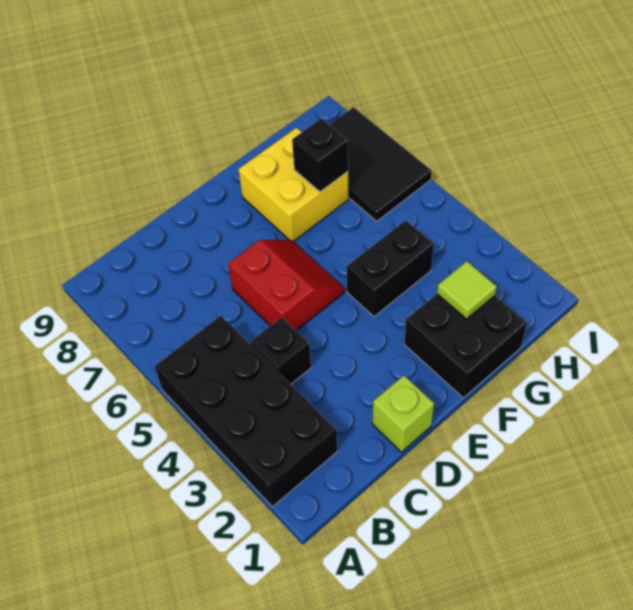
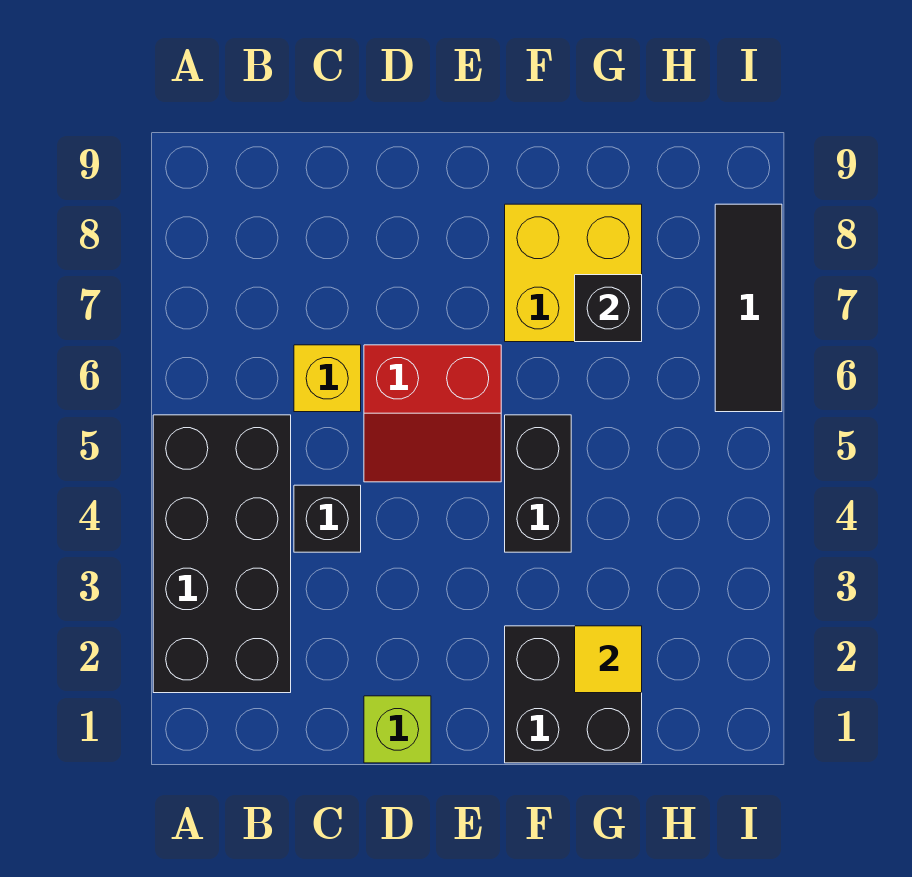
none -> yellow brick C6 level 1
red slope D5:E6 level 1 top D -> red slope D5:E6 level 1 top 6
black brick F4:G4 level 1 -> black brick F4:F5 level 1
lime tile G2 level 2 -> yellow tile G2 level 2
black tile H6:I8 level 1 -> black tile I6:I8 level 1

